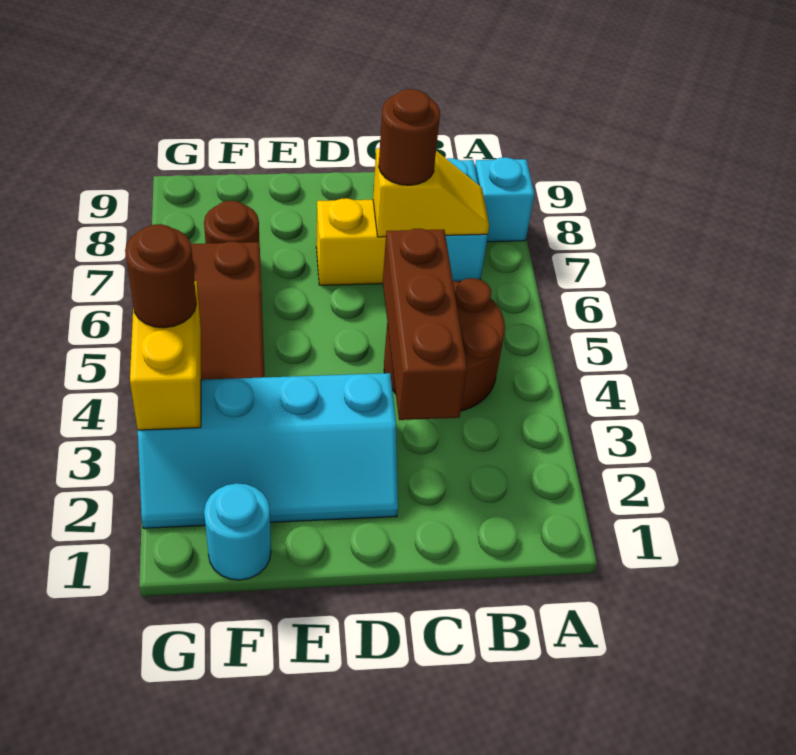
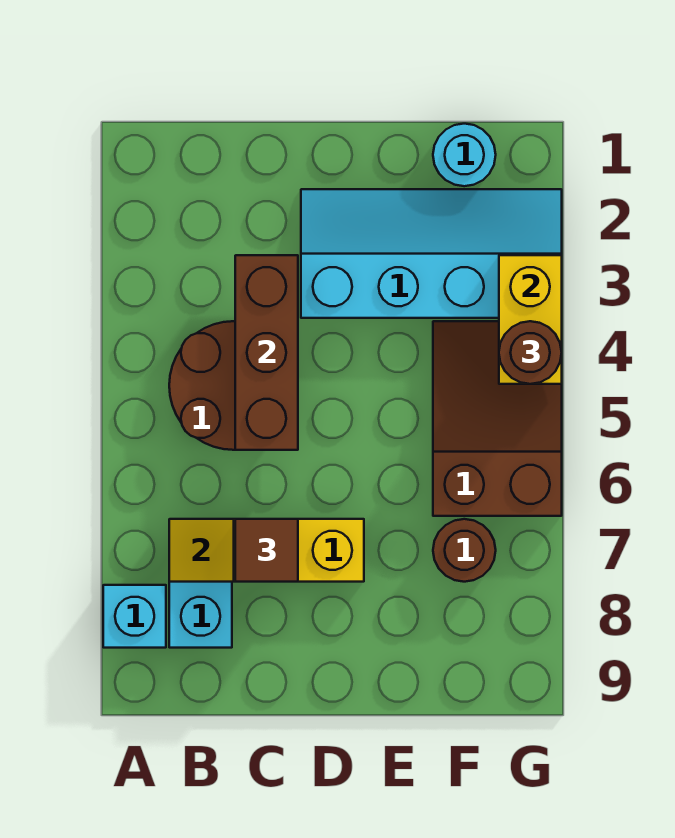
brown round brick C7 level 3 -> brown tile C7 level 3

